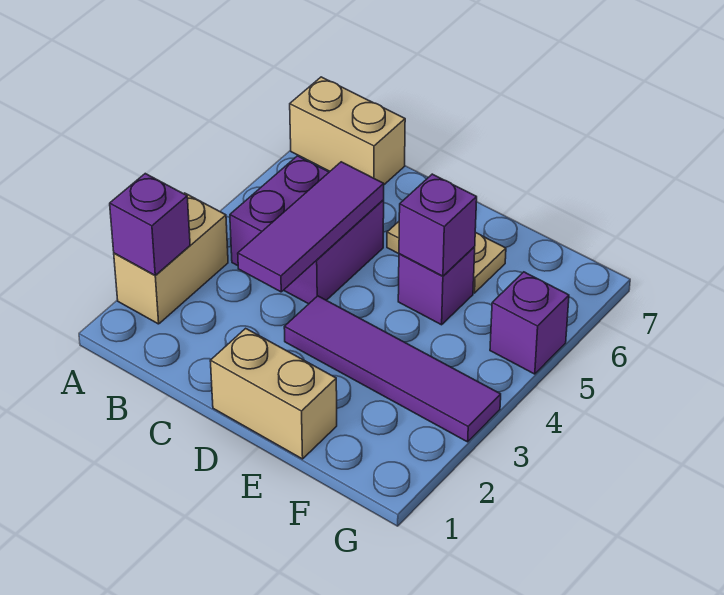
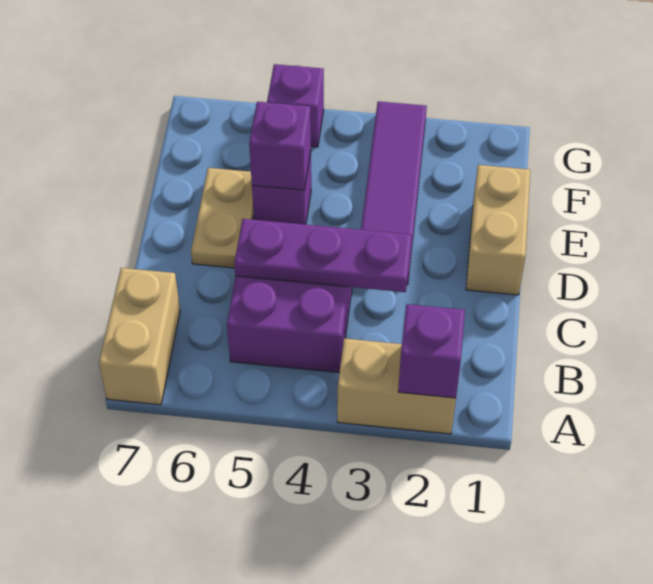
purple tile C3:C5 level 2 -> purple plate C3:C5 level 2

